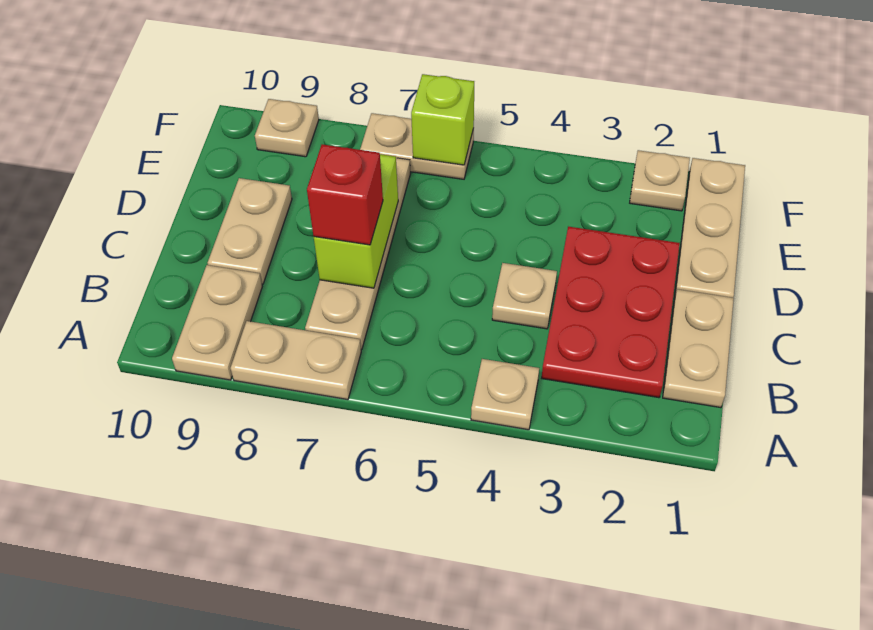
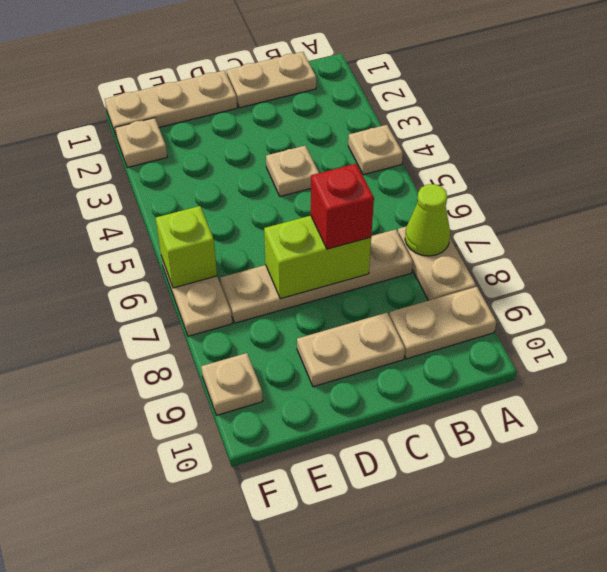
none -> lime cone A7 level 2
red plate B2:D3 level 1 -> none

